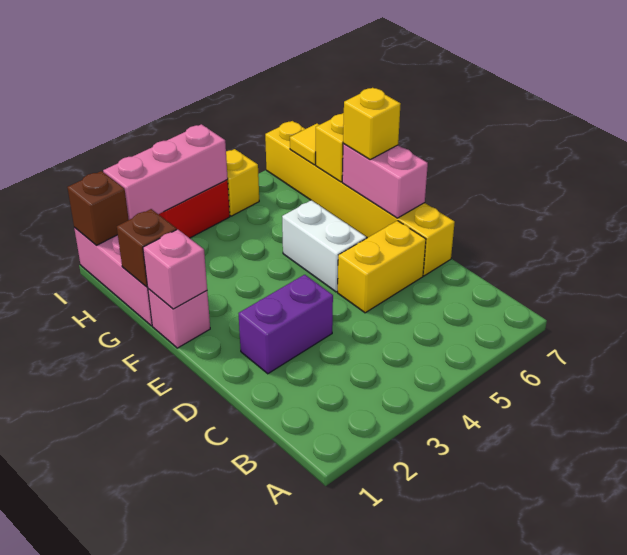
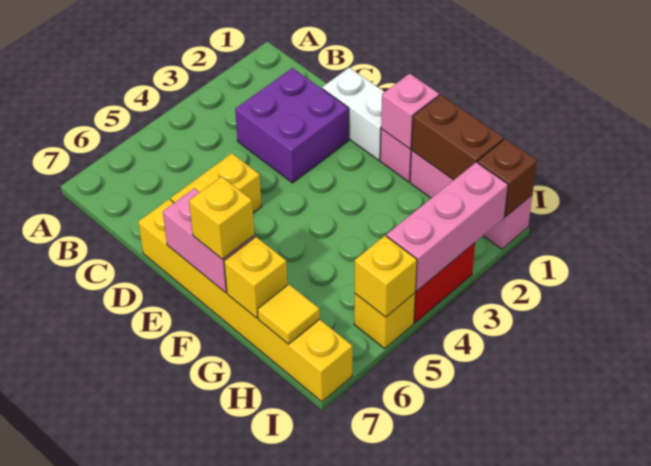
purple brick D2:D3 level 1 -> purple brick C2:D3 level 1
white brick E5:F5 level 1 -> white brick D1:E1 level 1
brown brick G1 level 2 -> brown brick G1:H1 level 2
none -> yellow brick I5 level 2

